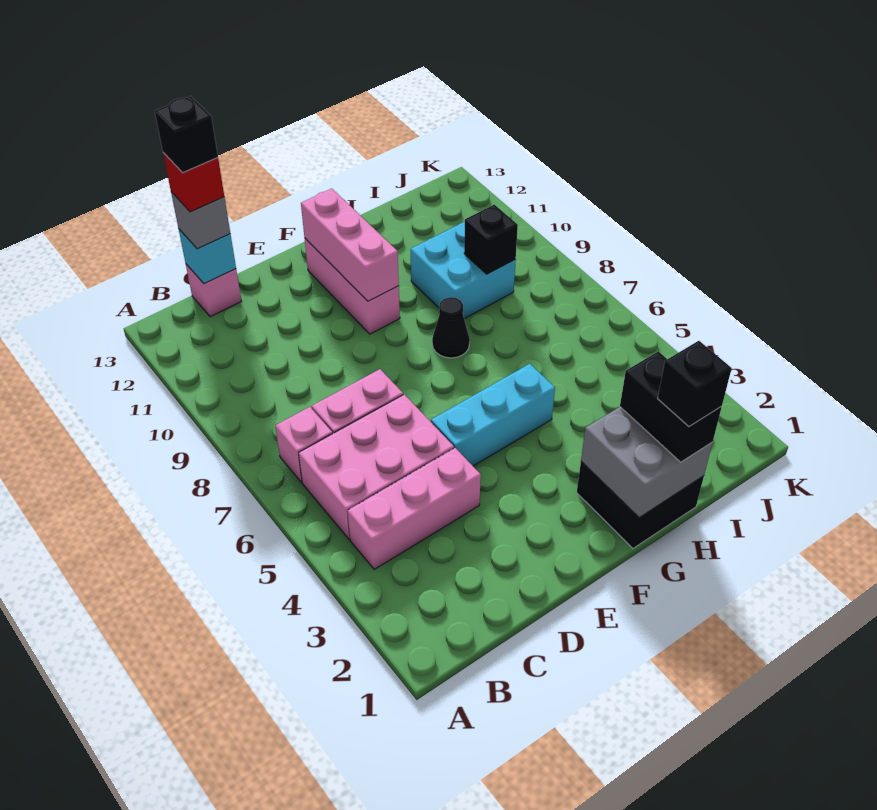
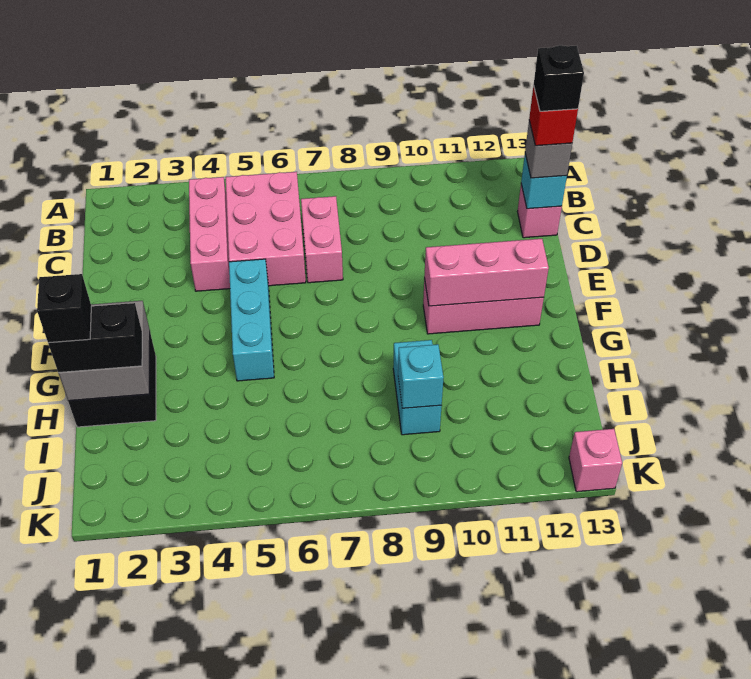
pink brick B7 level 1 -> pink brick K13 level 1
black cone G8 level 1 -> none
cyan brick H9:I10 level 1 -> cyan brick H9:I9 level 1
black brick I9 level 2 -> cyan brick I9 level 2

